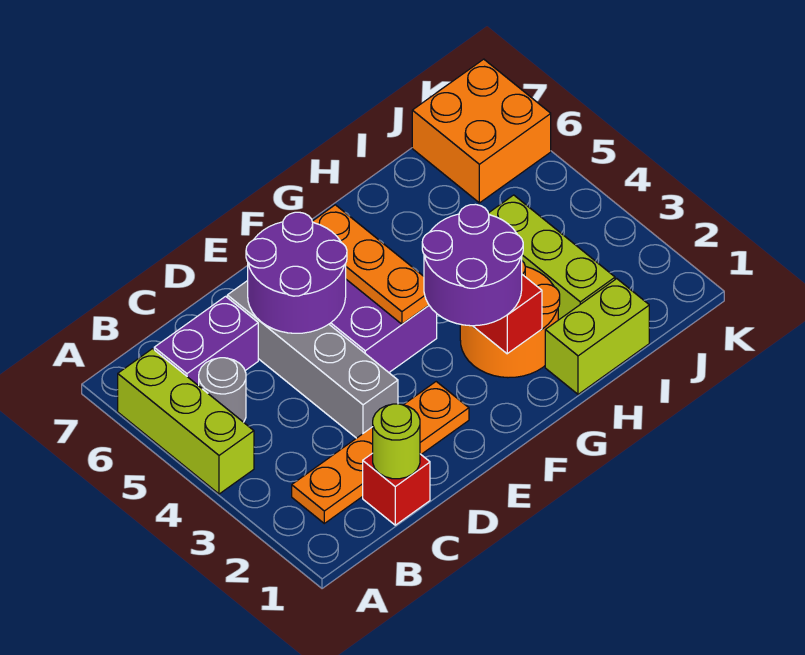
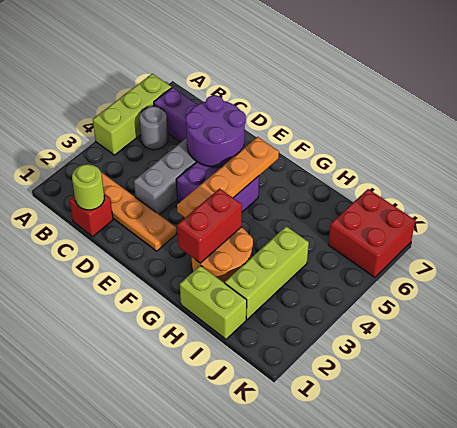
purple round brick F2:G3 level 3 -> none
orange plate F4:F6 level 2 -> orange plate F3:F6 level 2
orange brick J6:K7 level 1 -> red brick J6:K7 level 1

